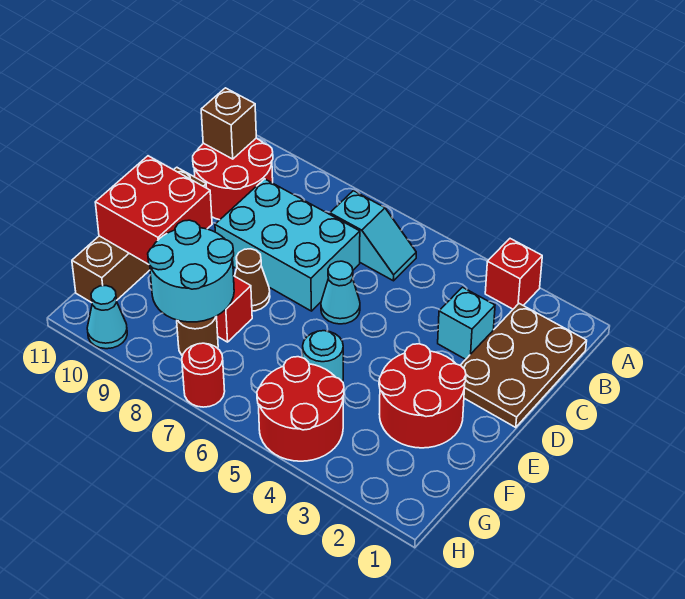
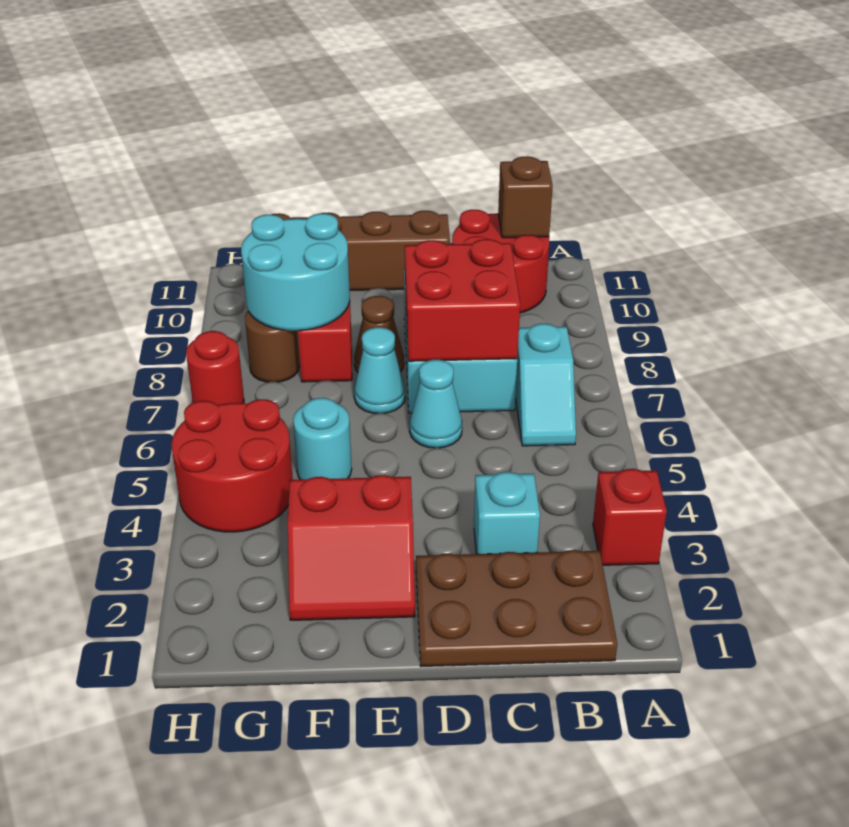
red round brick E2:F3 level 1 -> red slope E2:F3 level 1 top 3
red brick E10:F11 level 2 -> red brick C7:D8 level 2
cyan cone H10 level 1 -> cyan cone E7 level 1

